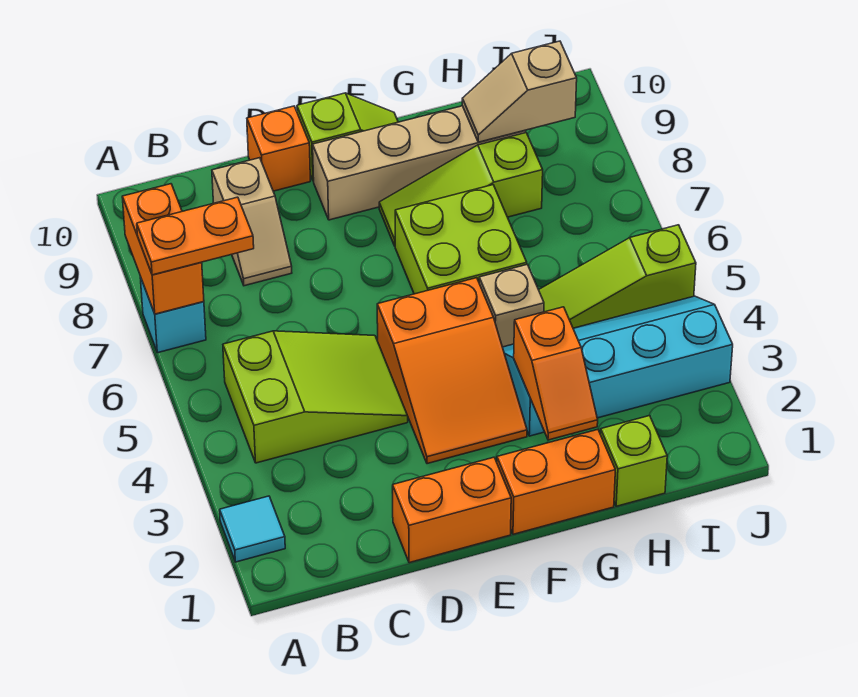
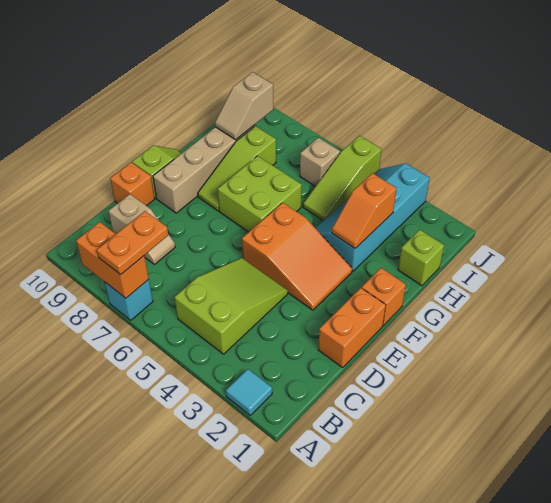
orange brick F1:G1 level 1 -> orange brick F1 level 1
orange slope G2:G3 level 2 top 3 -> orange slope G3:H3 level 2 top H
tan brick G5 level 1 -> tan brick I6 level 1

